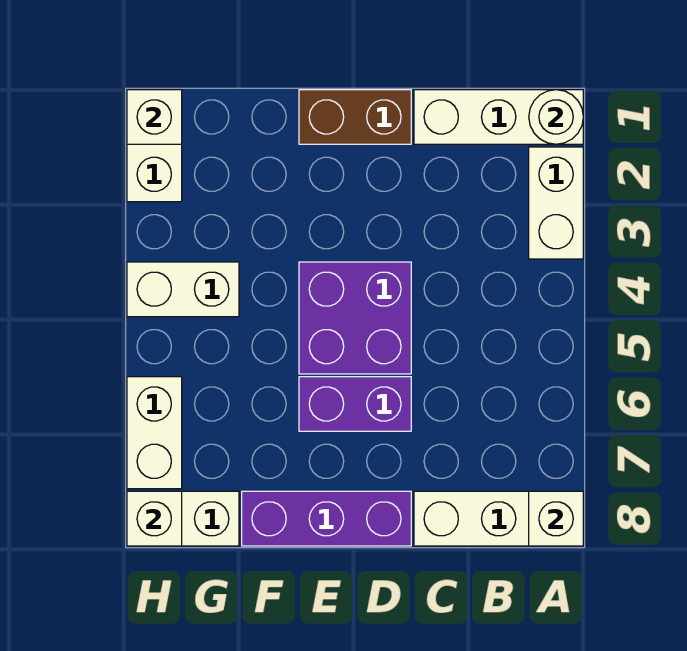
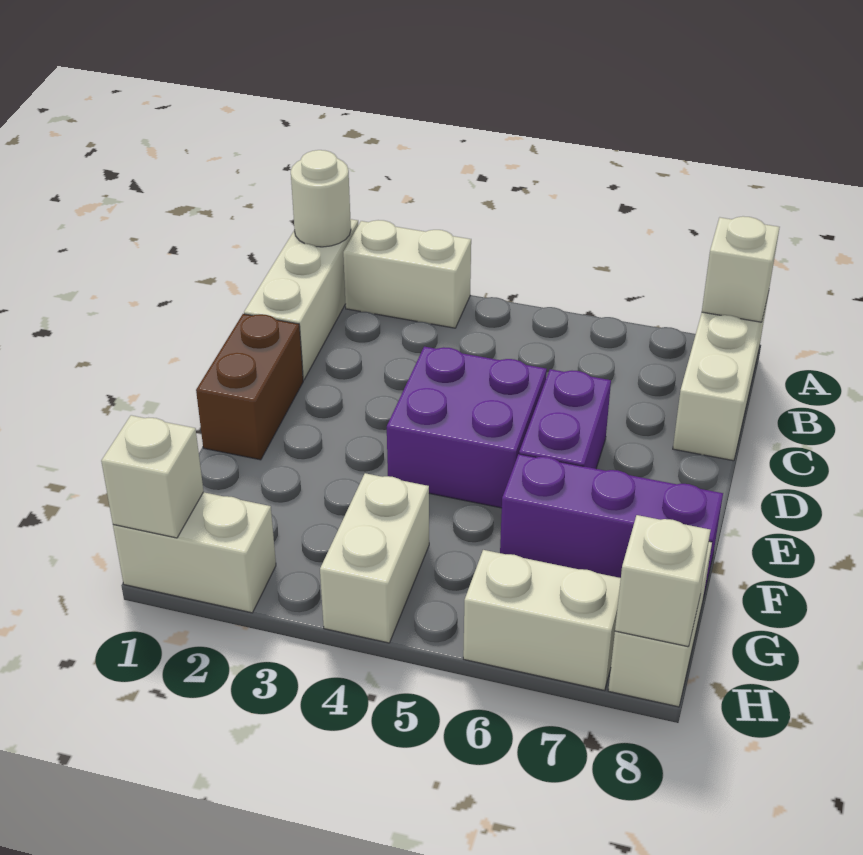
purple brick D8:F8 level 1 -> purple brick F6:F8 level 1

